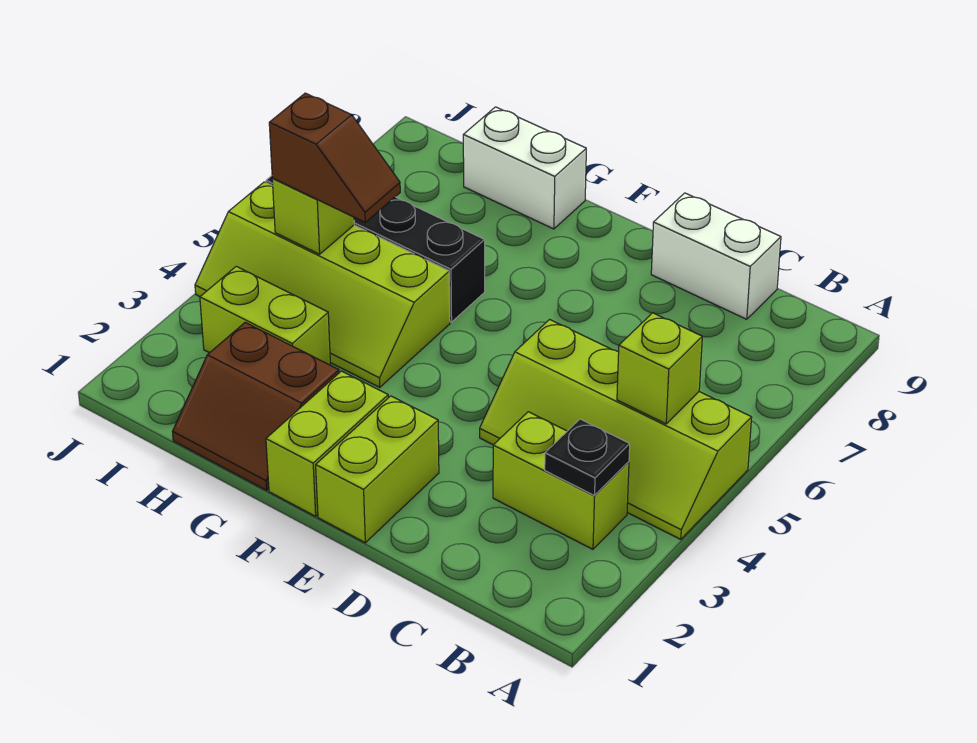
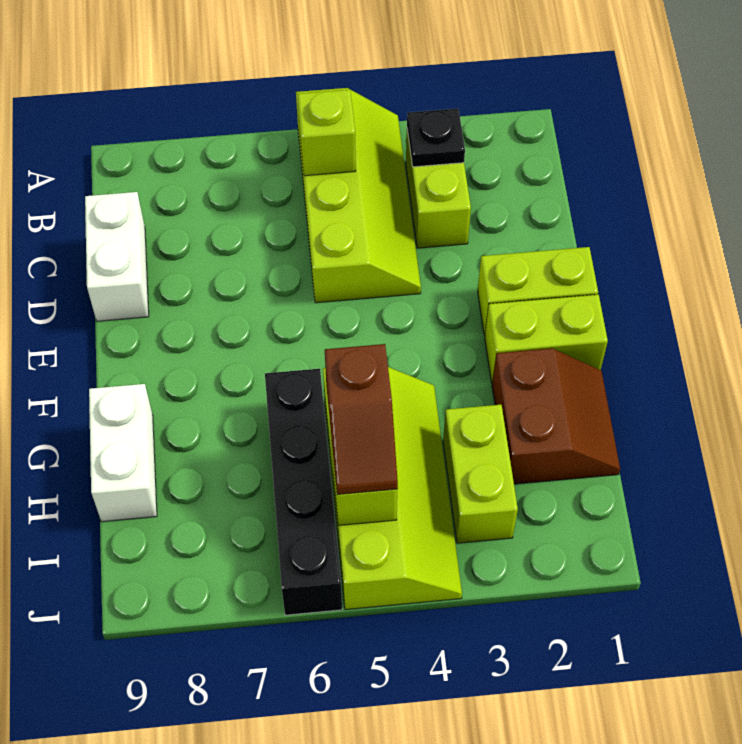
brown slope H5:I5 level 3 top I -> brown slope H5:I5 level 3 top H

